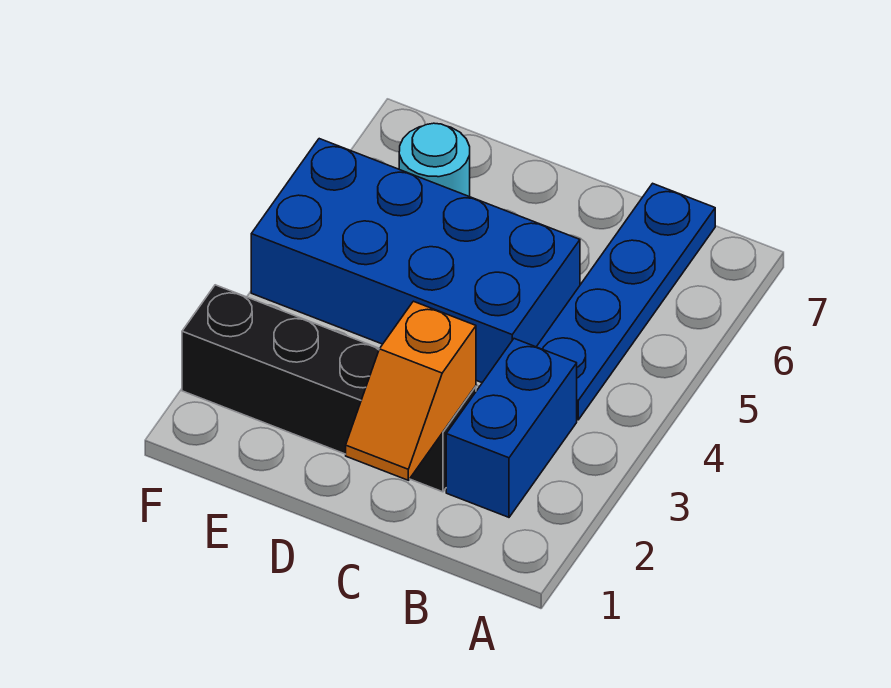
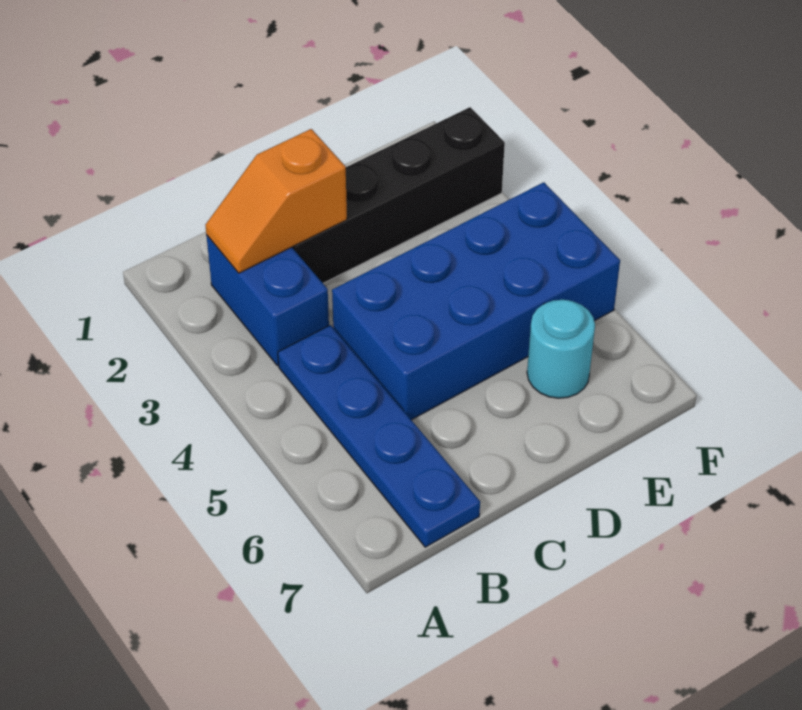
orange slope C1:C2 level 2 top 2 -> orange slope B2:C2 level 2 top C

